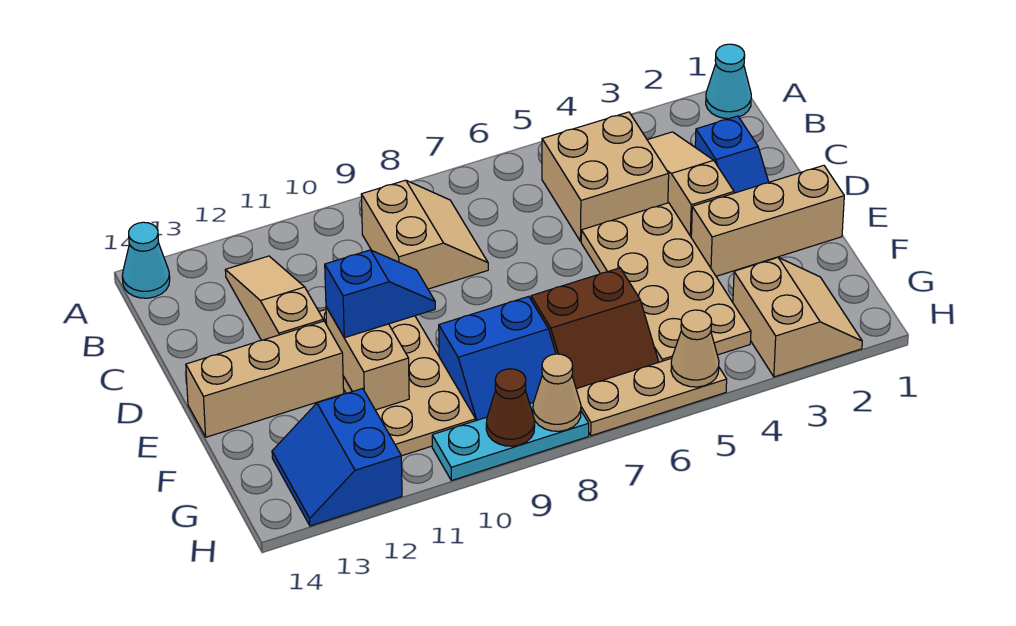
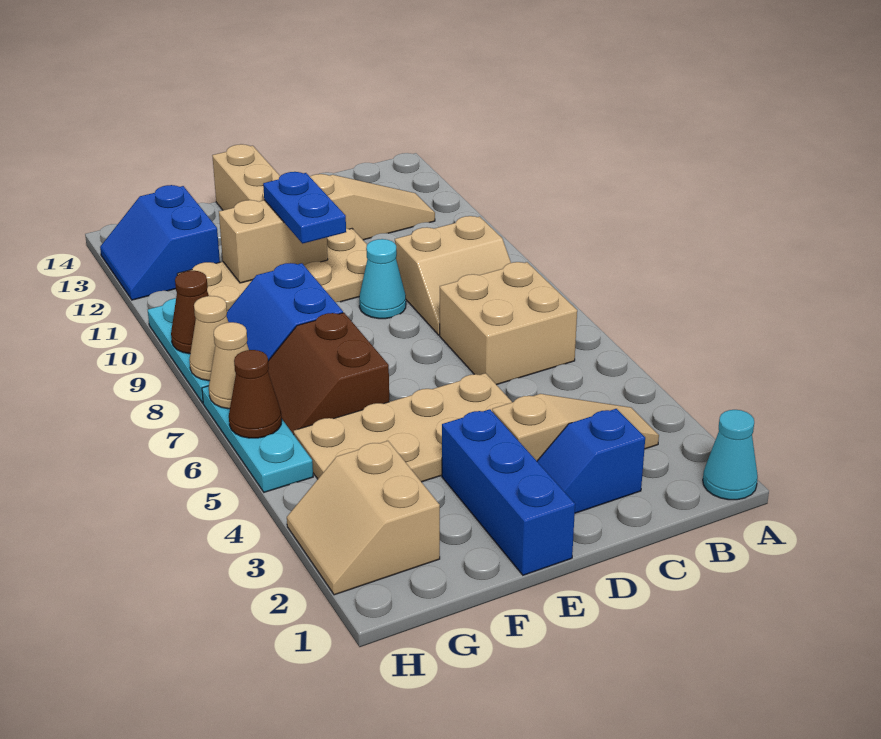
cyan cone A14 level 1 -> cyan cone D9 level 1
tan brick B4:C5 level 1 -> tan brick B6:C7 level 1
tan brick E1:E3 level 1 -> blue brick E1:E3 level 1
blue slope E10:E11 level 3 top 11 -> blue plate E10:E11 level 3
tan slope G2:H3 level 1 top 3 -> tan slope G2:H3 level 1 top G
blue slope G12:H13 level 1 top 12 -> blue slope G12:H13 level 1 top G
tan plate H5:H7 level 1 -> cyan plate H5:H7 level 1
tan cone H5 level 2 -> tan cone H7 level 2
none -> brown cone H6 level 2

